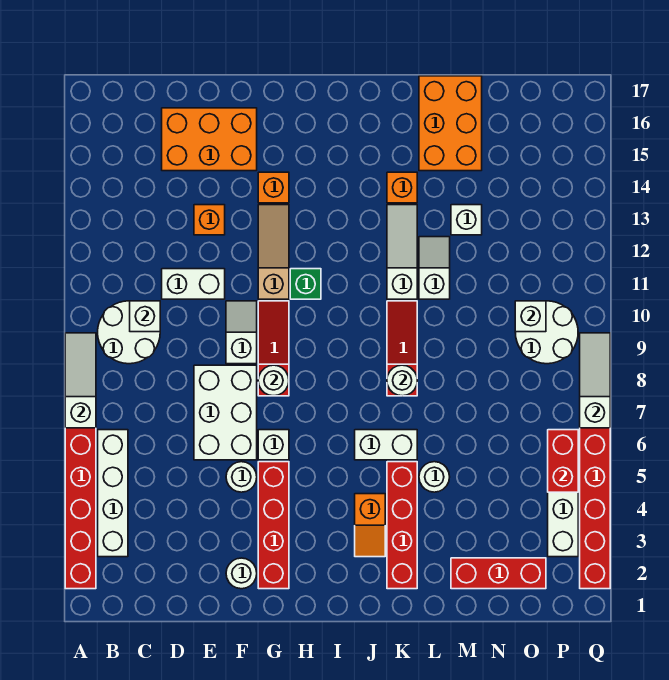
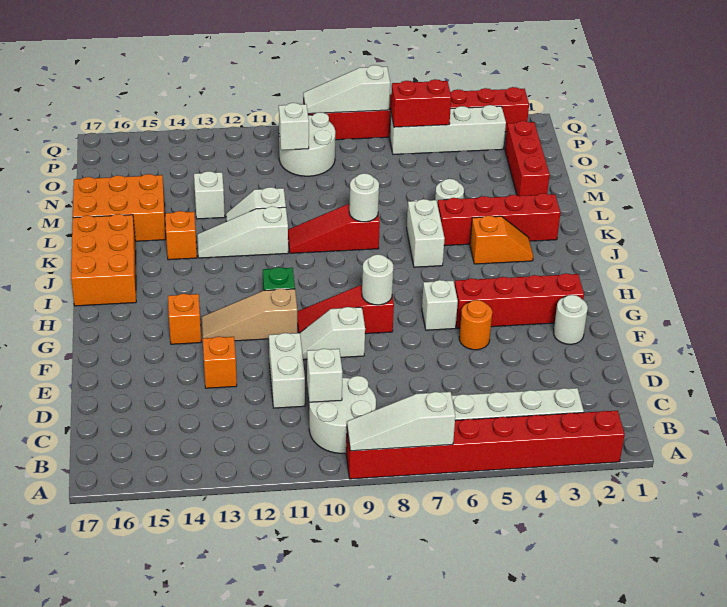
orange brick D15:F16 level 1 -> orange brick I16:K17 level 1
white brick E6:F8 level 1 -> none
white round brick F5 level 1 -> orange round brick F5 level 1

